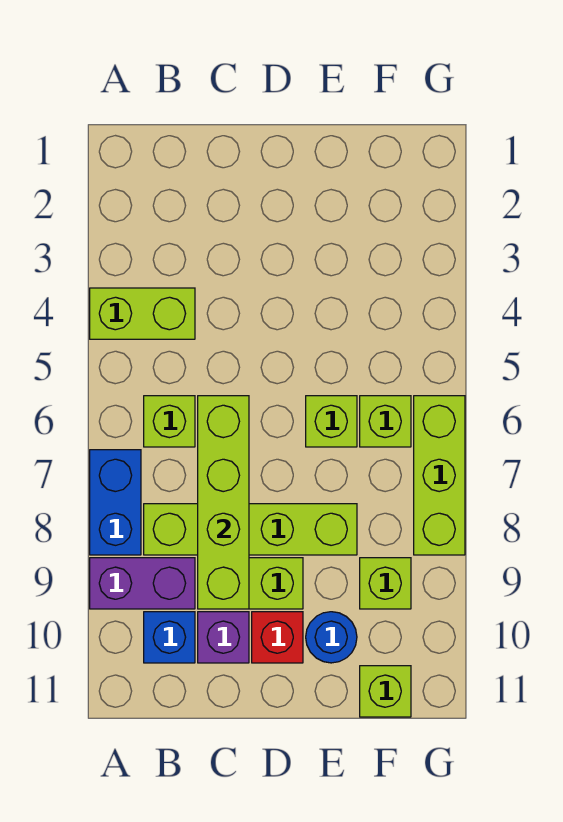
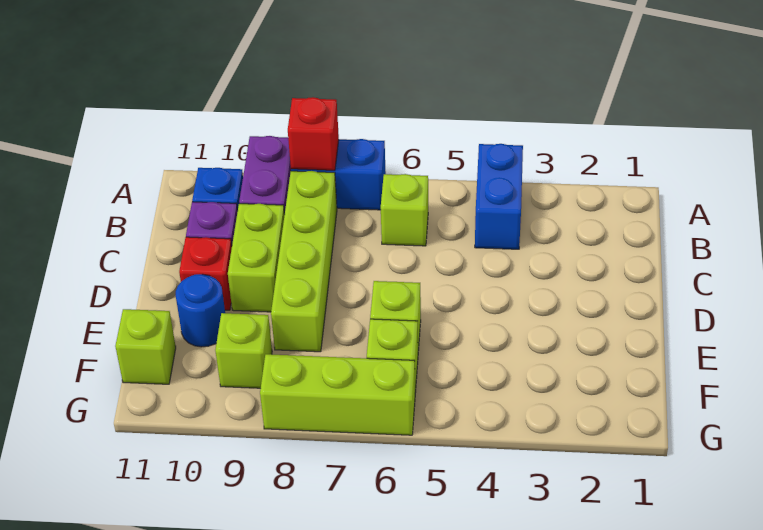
lime brick A4:B4 level 1 -> blue brick A4:B4 level 1
none -> red brick A8 level 2
lime brick C6:C9 level 2 -> none

